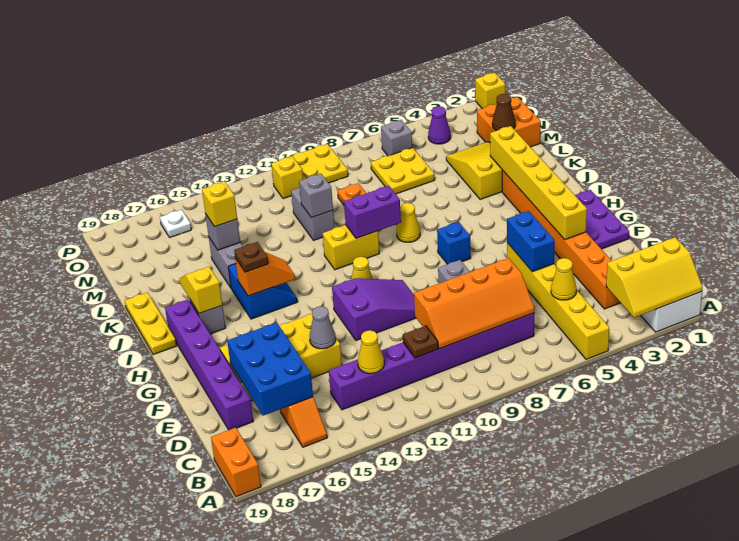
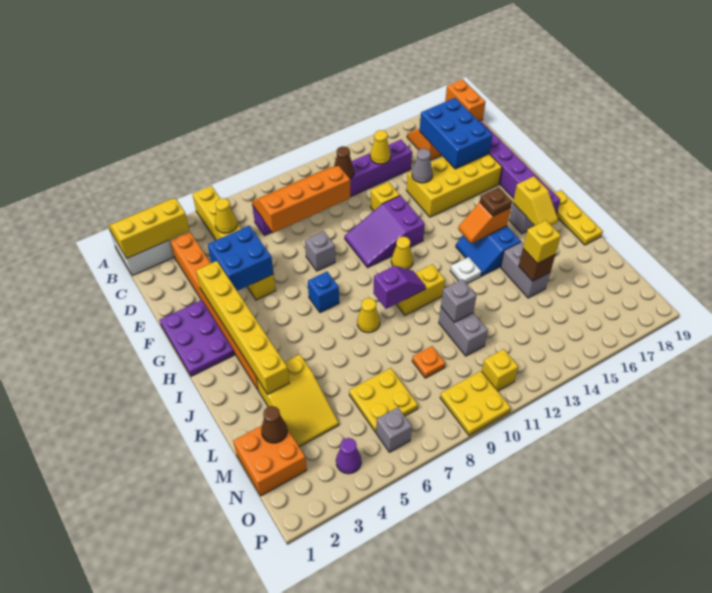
brown plate C11 level 2 -> brown cone C11 level 2
blue brick E5:F5 level 2 -> blue brick E4:F5 level 2
purple brick J9:J10 level 2 -> purple slope J9:J10 level 2 top 9
grey brick L15 level 2 -> brown brick L15 level 2
white plate O16 level 1 -> white plate J13 level 1
yellow brick P1 level 1 -> yellow brick E12 level 1

